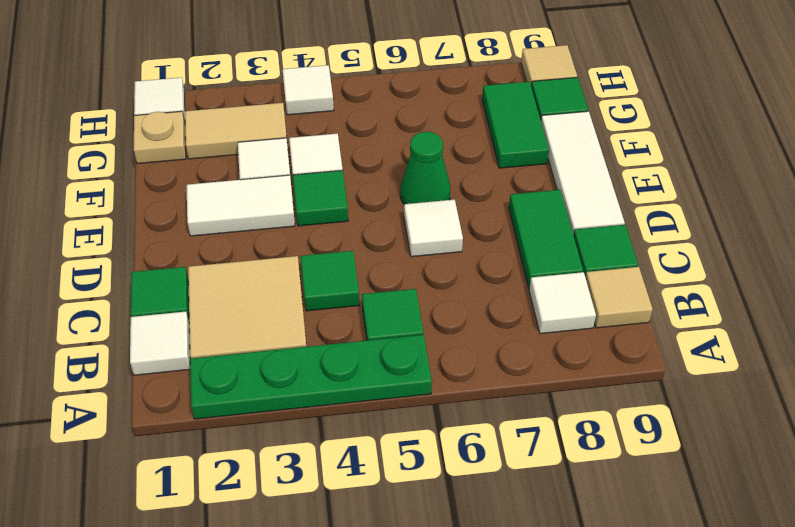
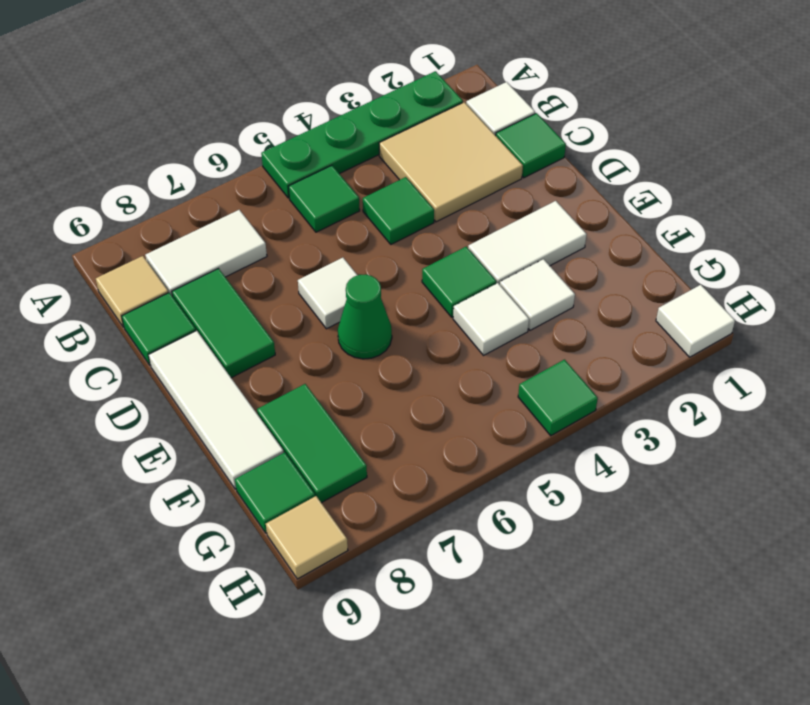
white tile B8 level 1 -> white tile B7:B8 level 1
tan plate G1 level 1 -> none
tan tile G2:G3 level 1 -> none
white tile H4 level 1 -> green tile H4 level 1

